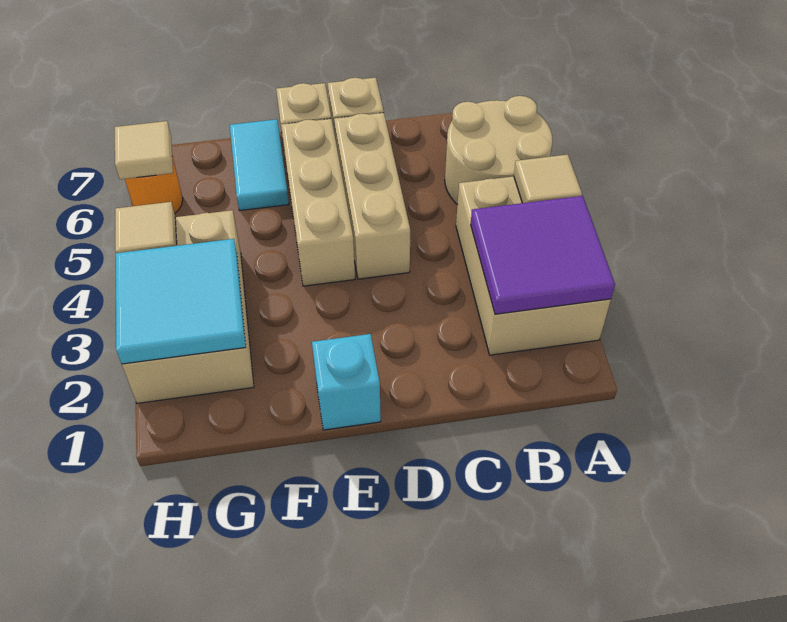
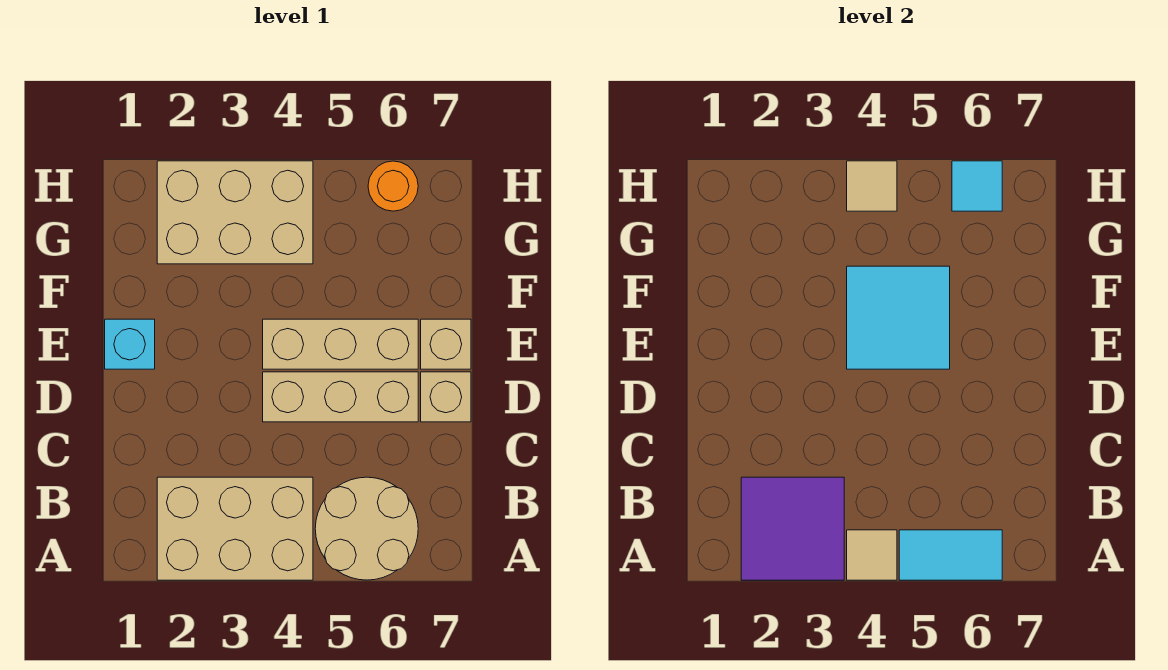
cyan tile F6:F7 level 1 -> cyan tile A5:A6 level 2
cyan tile G2:H3 level 2 -> cyan tile E4:F5 level 2
tan tile H6 level 2 -> cyan tile H6 level 2

